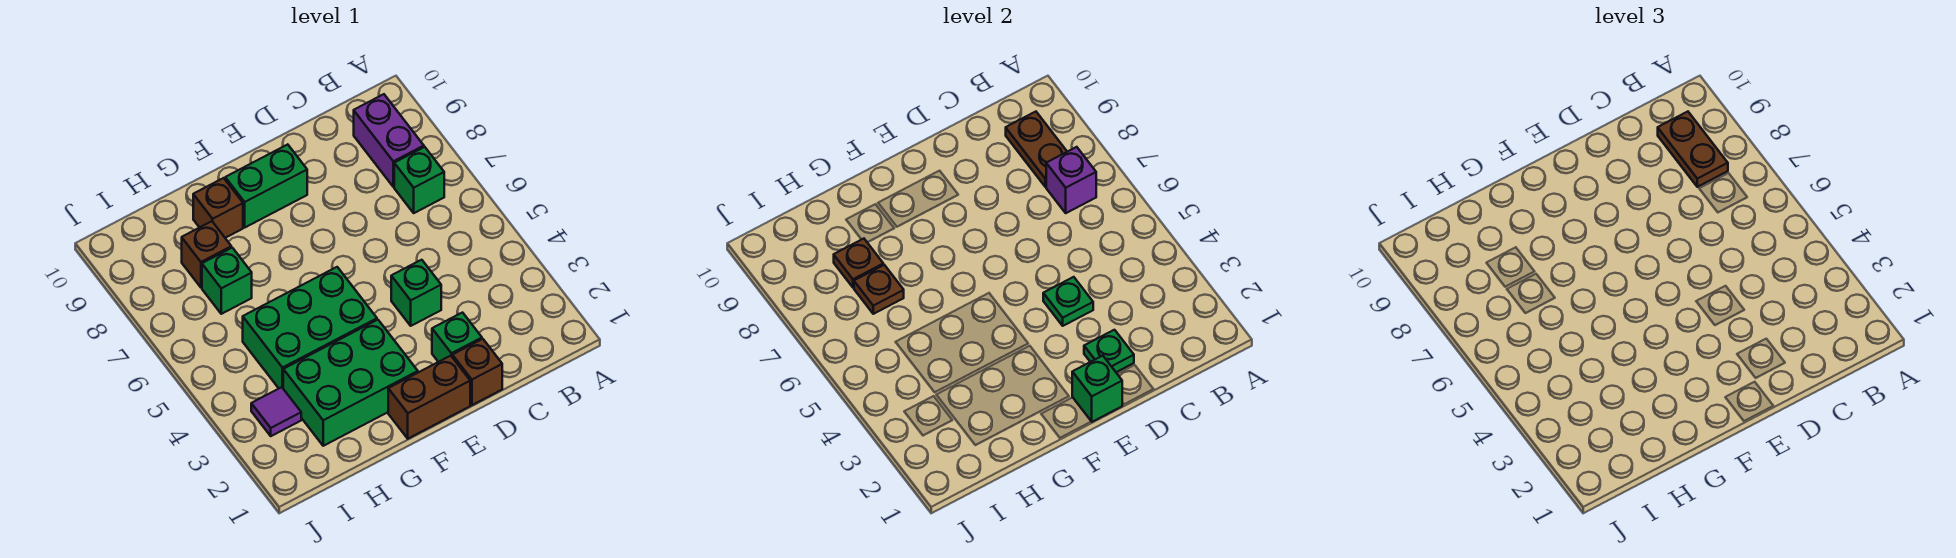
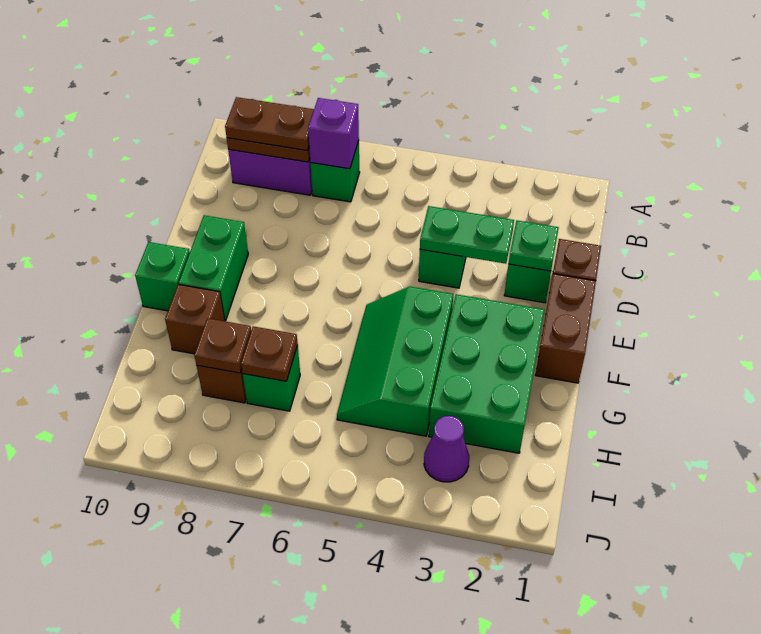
green plate D4 level 2 -> green plate D3:D4 level 2
green brick E1 level 2 -> green brick F10 level 1
green brick F4:H5 level 1 -> green slope F4:H5 level 1 top 4
purple tile I3 level 1 -> purple cone I3 level 1

